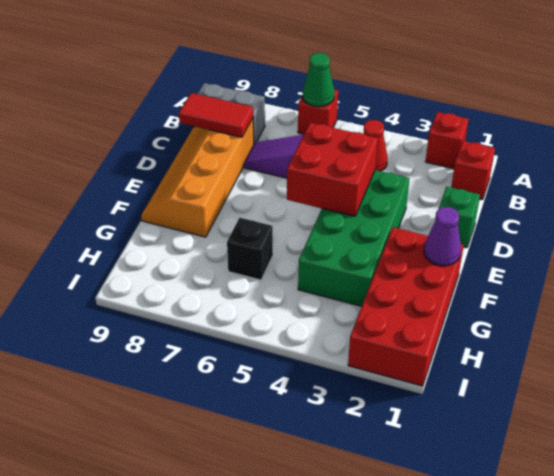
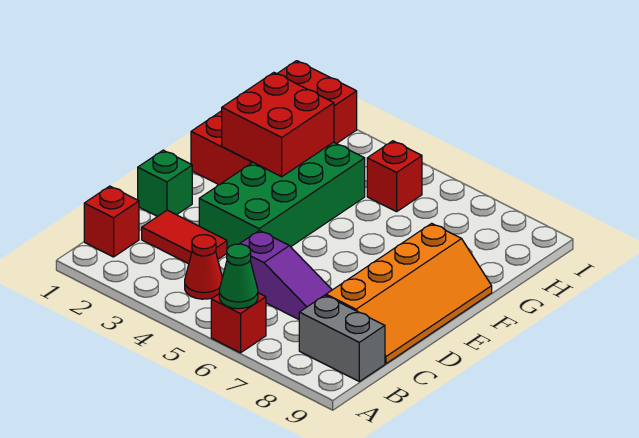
red brick A2 level 1 -> red brick H5 level 1
red tile C8:C9 level 2 -> red tile C2:C3 level 1
red brick D4:E5 level 2 -> red brick F2:G3 level 2
purple cone F1 level 2 -> none
black brick G6 level 1 -> none

